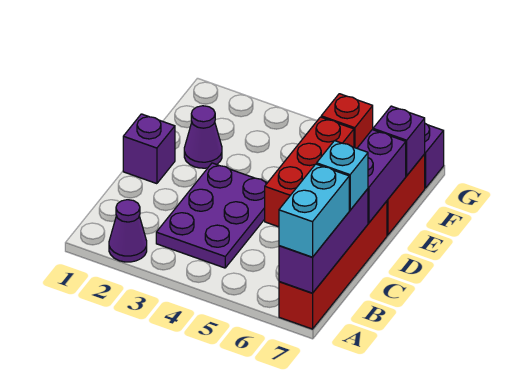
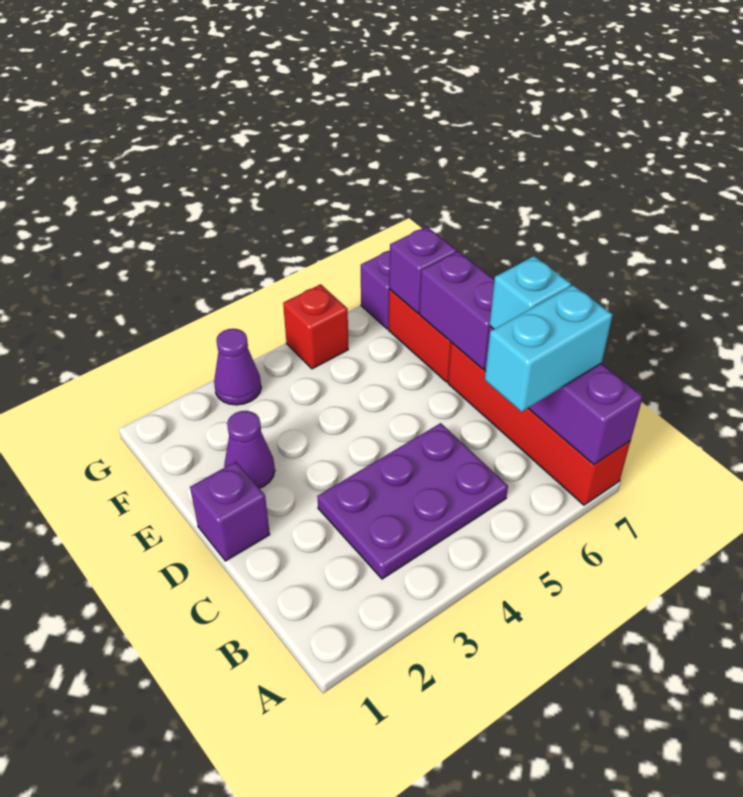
purple cone A2 level 1 -> purple cone G3 level 1
cyan brick A7:B7 level 3 -> cyan brick B6:B7 level 3
purple plate B3:D4 level 1 -> purple plate B3:C5 level 1
red brick D5:F5 level 1 -> none

